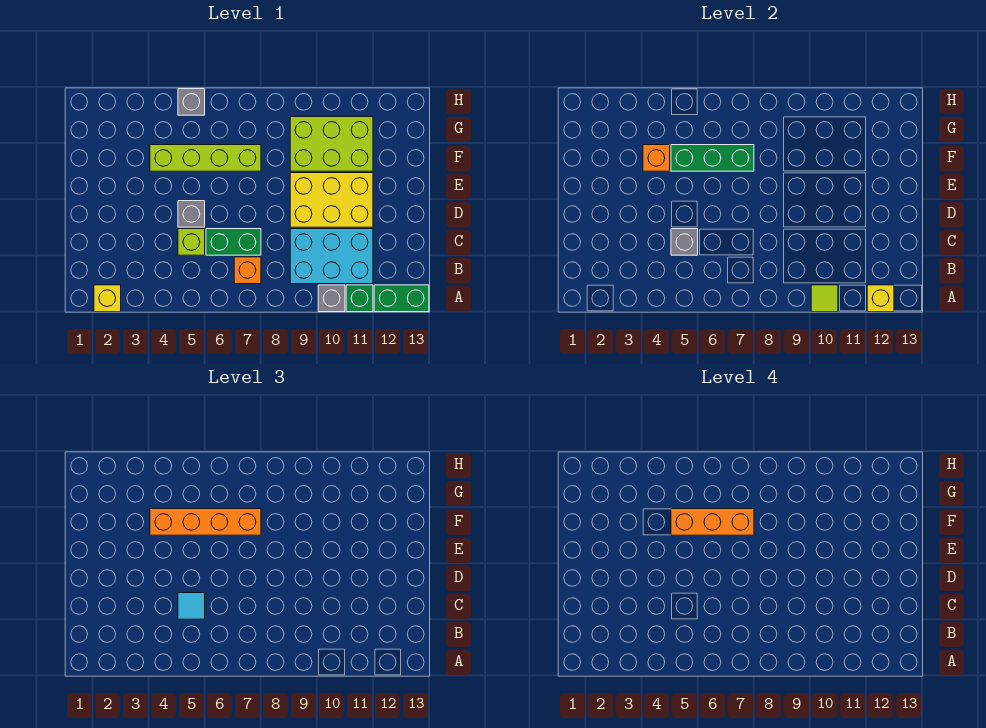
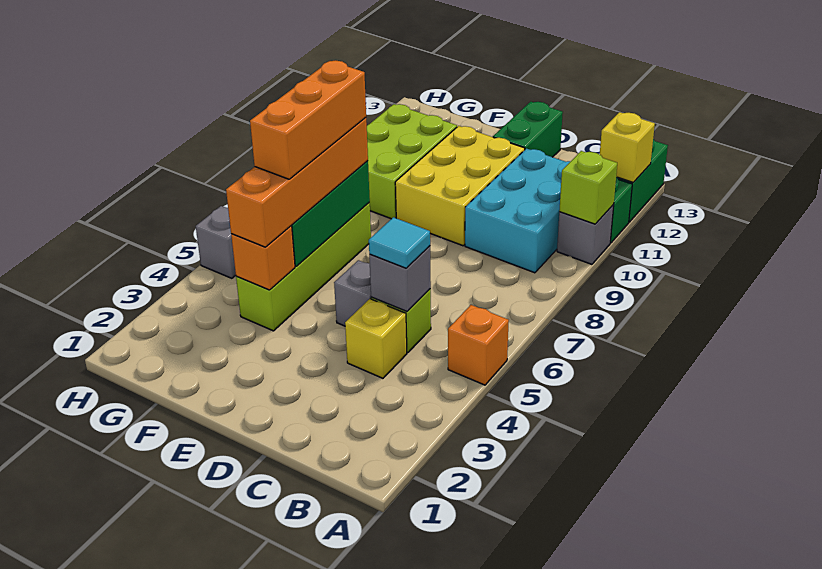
yellow brick A2 level 1 -> yellow brick C4 level 1
lime tile A10 level 2 -> lime brick A10 level 2
orange brick B7 level 1 -> orange brick A5 level 1
green brick C6:C7 level 1 -> green brick D12:D13 level 1

